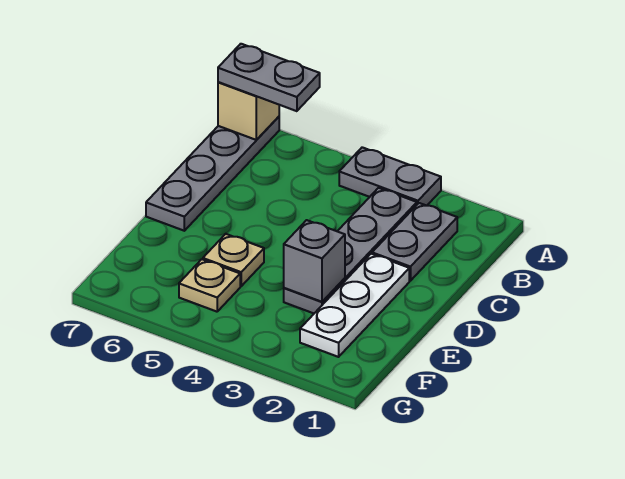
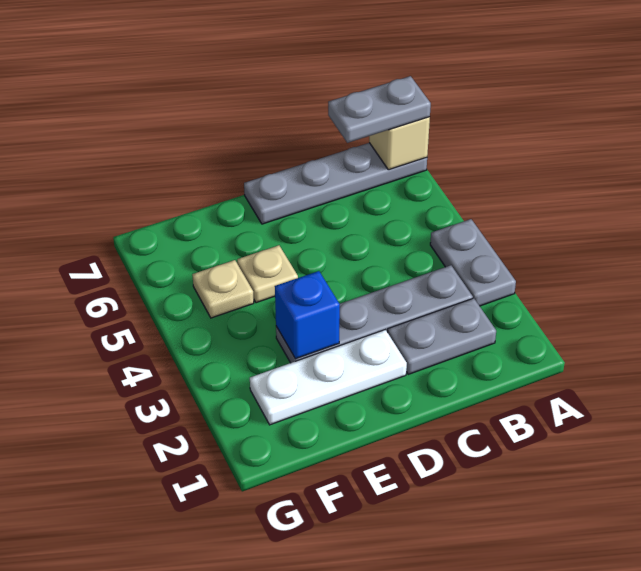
grey plate A6:A7 level 3 -> grey plate A7:B7 level 3
grey brick E3 level 2 -> blue brick E3 level 2

